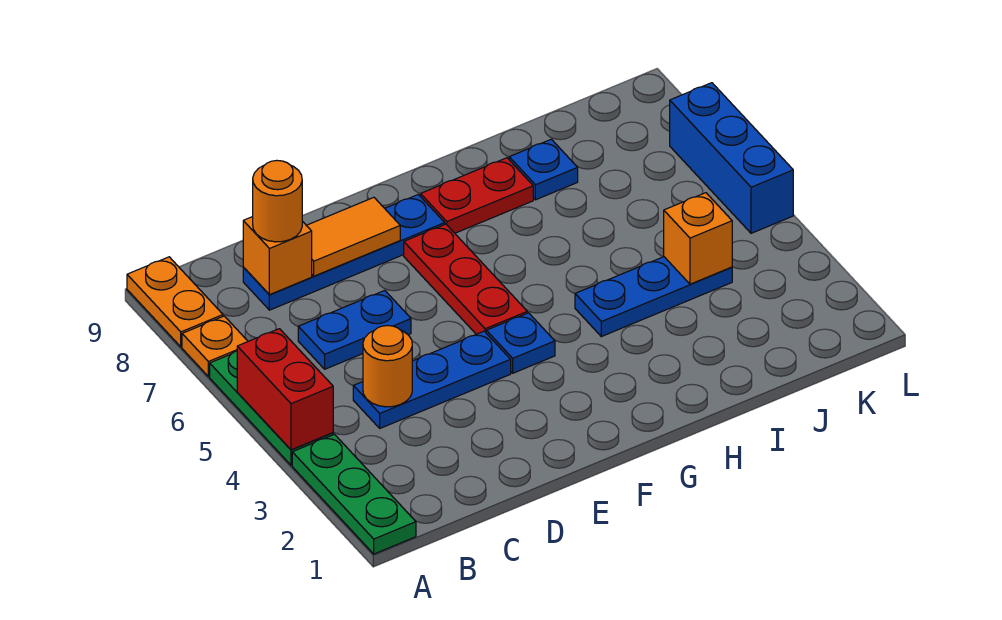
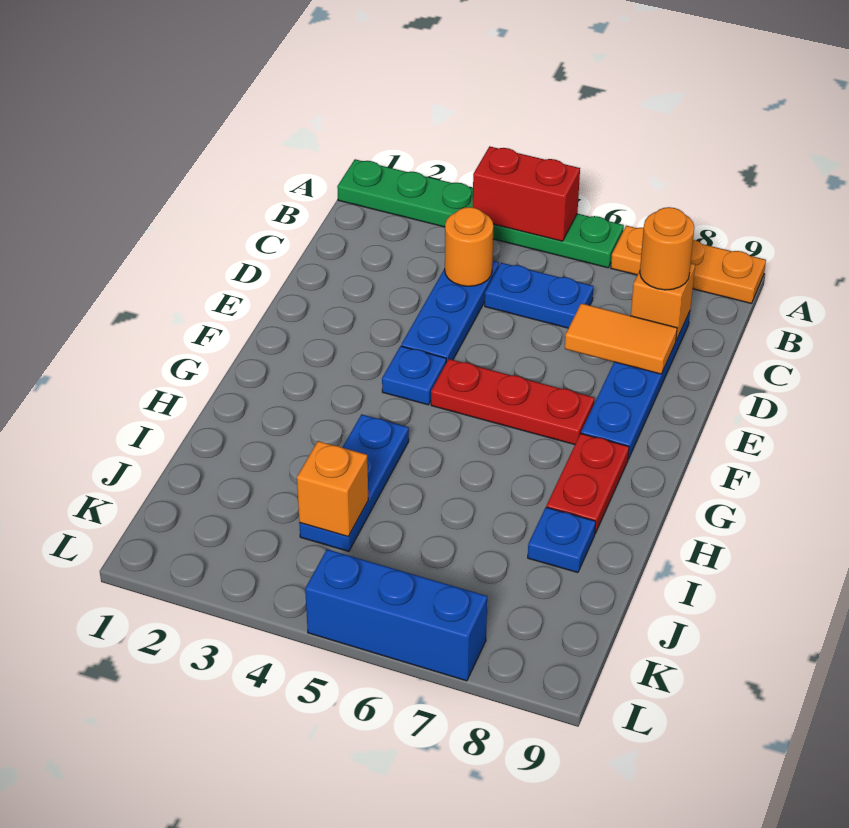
blue plate C6:D6 level 1 -> blue plate C5:C6 level 1
orange tile D8:E8 level 2 -> orange tile D7:D8 level 2

